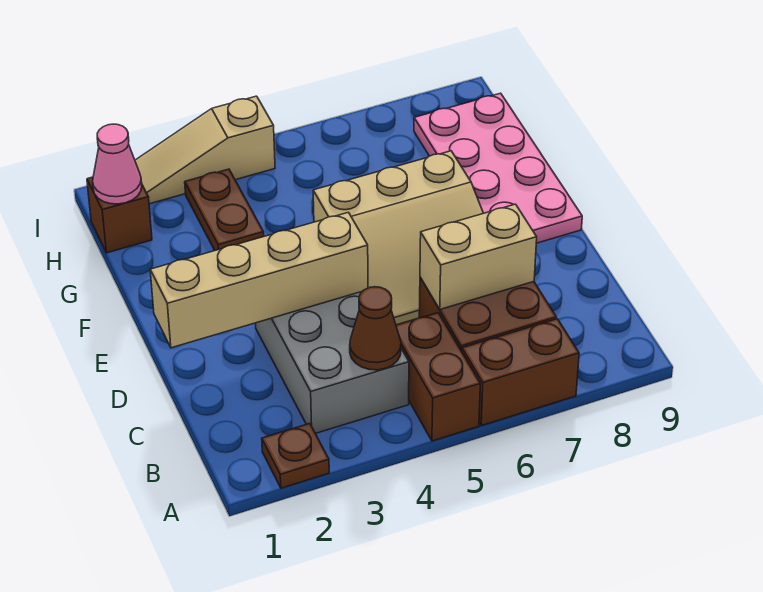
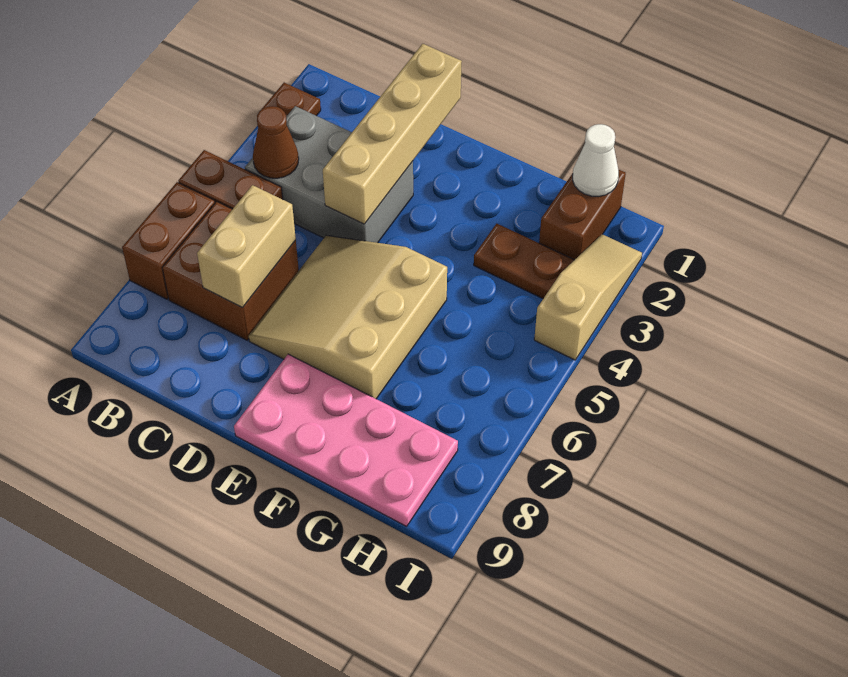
brown brick H1 level 1 -> brown brick H1:H2 level 1
pink cone H1 level 2 -> white cone H1 level 2

